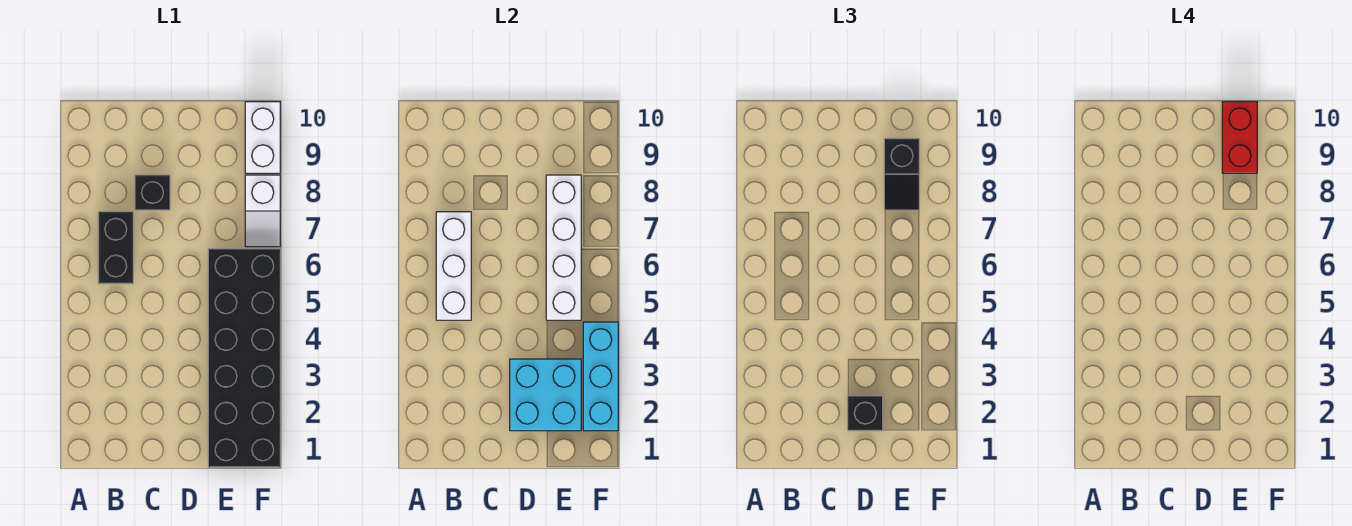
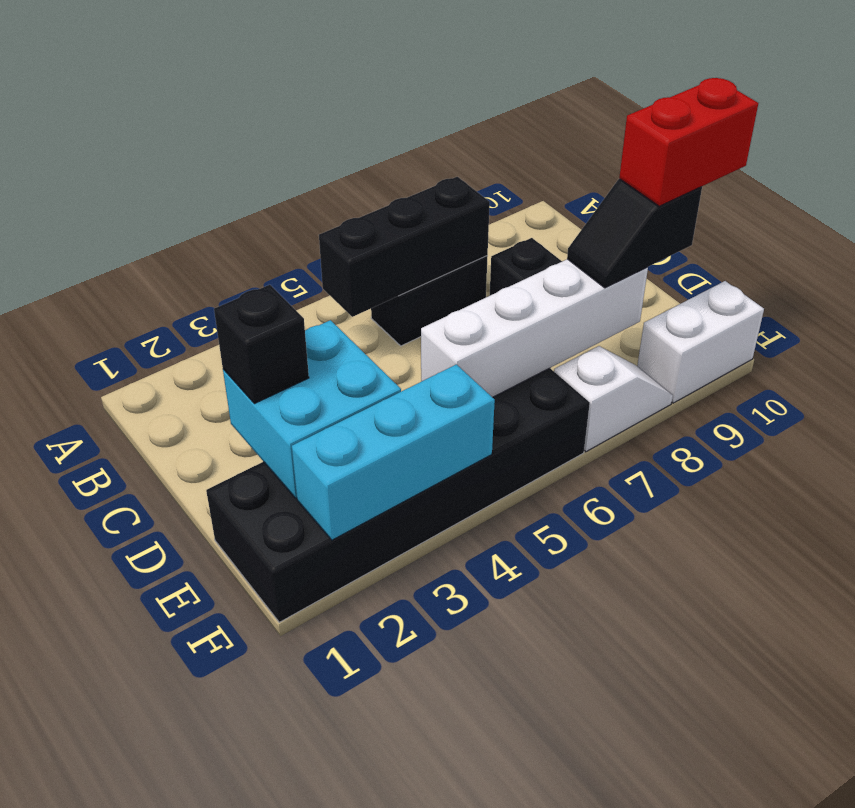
white brick B5:B7 level 2 -> black brick B5:B7 level 2
white slope F7:F8 level 1 top 8 -> white slope F7:F8 level 1 top 7

